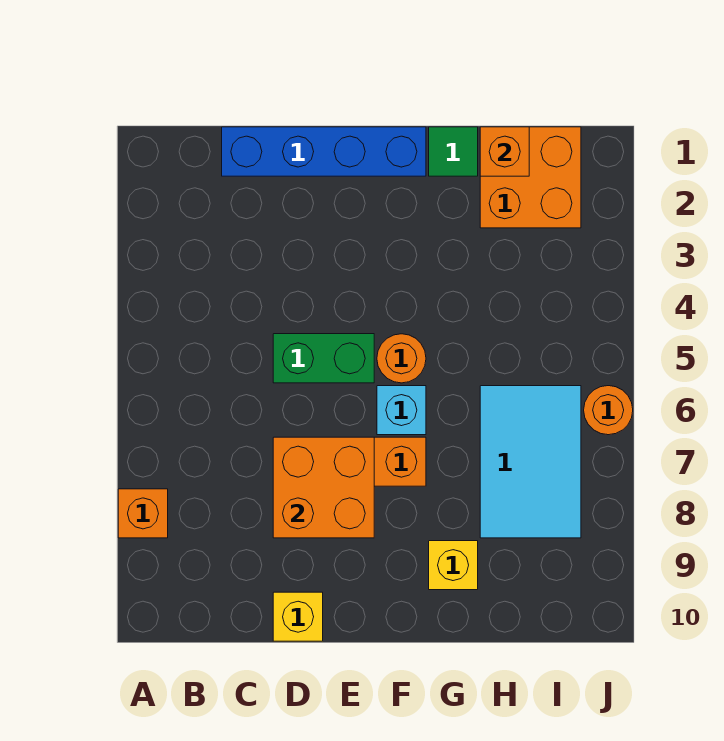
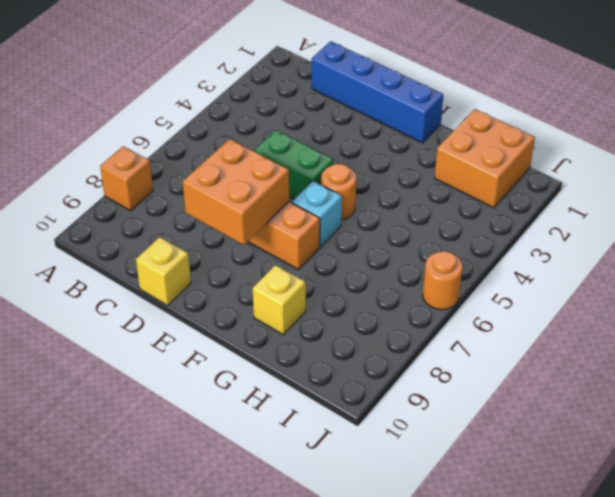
green tile G1 level 1 -> none
orange brick H1 level 2 -> none
cyan tile H6:I8 level 1 -> none

